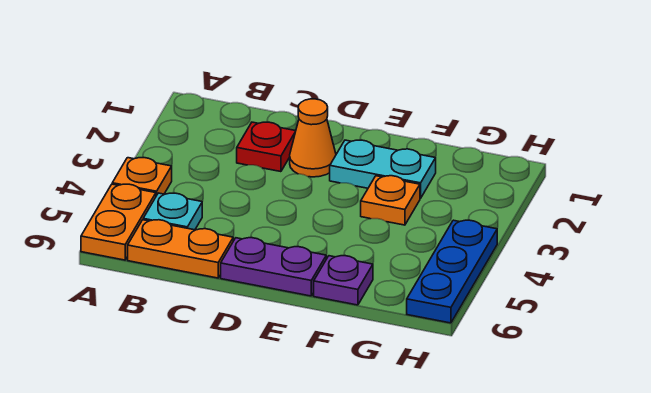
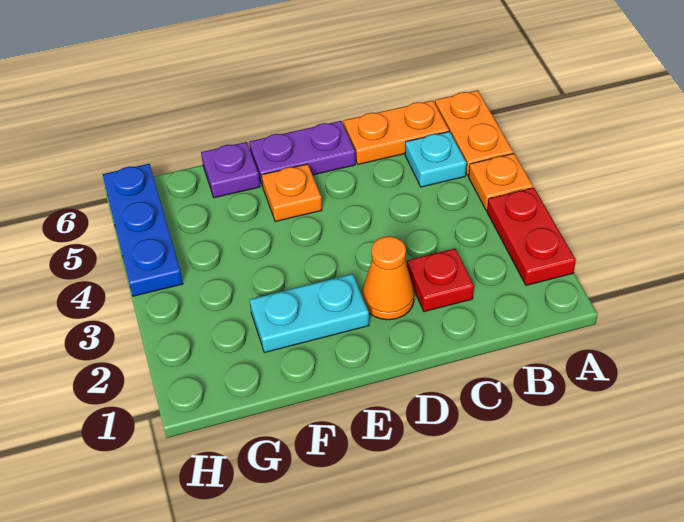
none -> red plate A2:A3 level 1
orange plate F3 level 1 -> orange plate E5 level 1

